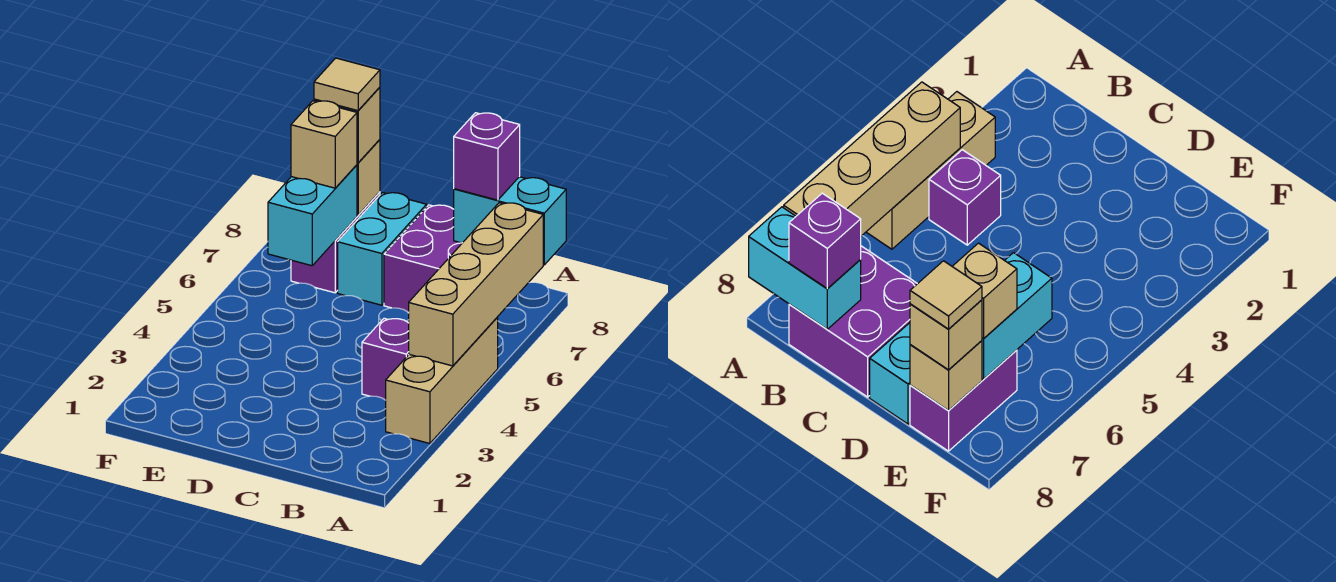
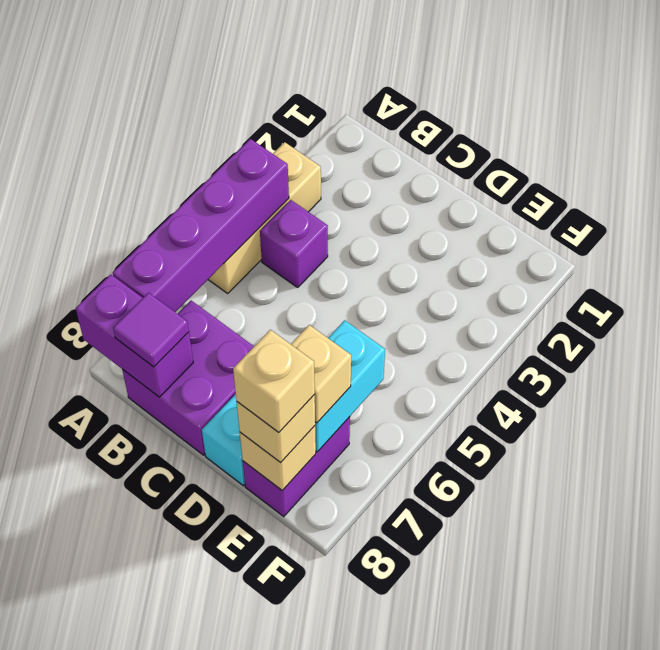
tan brick A4:A7 level 2 -> purple brick A4:A7 level 2
cyan brick A8:B8 level 2 -> purple brick A8:B8 level 2
purple brick B8 level 3 -> purple tile B8 level 3
tan tile E8 level 4 -> tan brick E8 level 4

